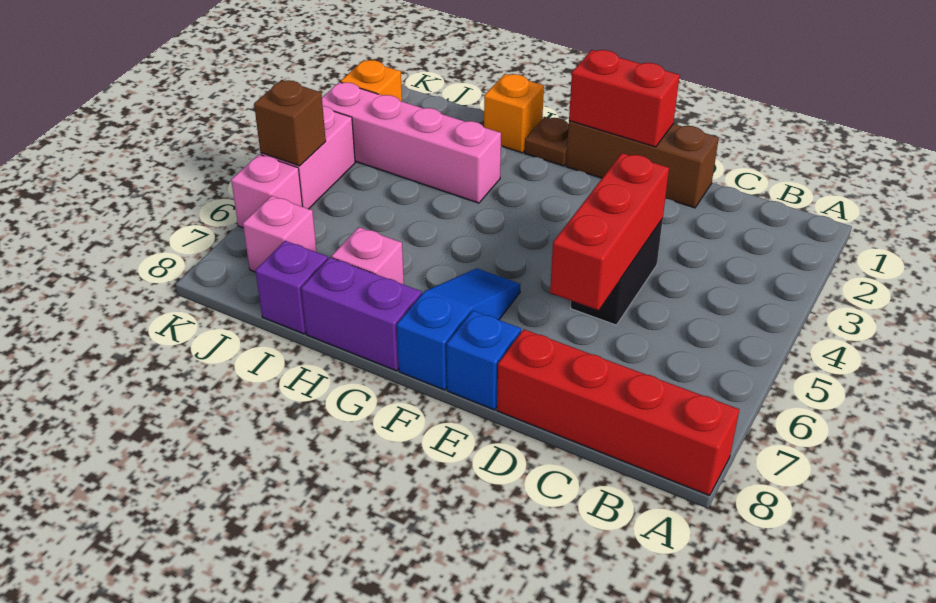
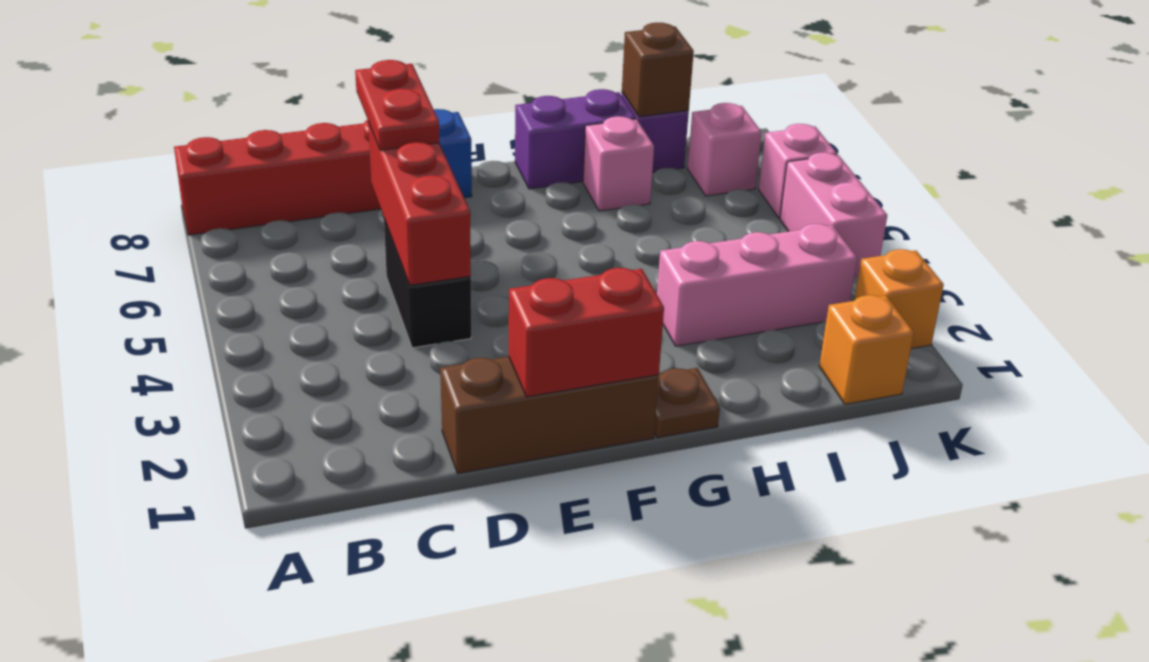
none -> red plate D6:D7 level 3
blue slope F6:F8 level 1 top 8 -> none
orange brick H1 level 1 -> orange brick J1 level 1
pink brick H3:K3 level 1 -> pink brick H3:J3 level 1
brown brick K5 level 2 -> brown brick I8 level 2

